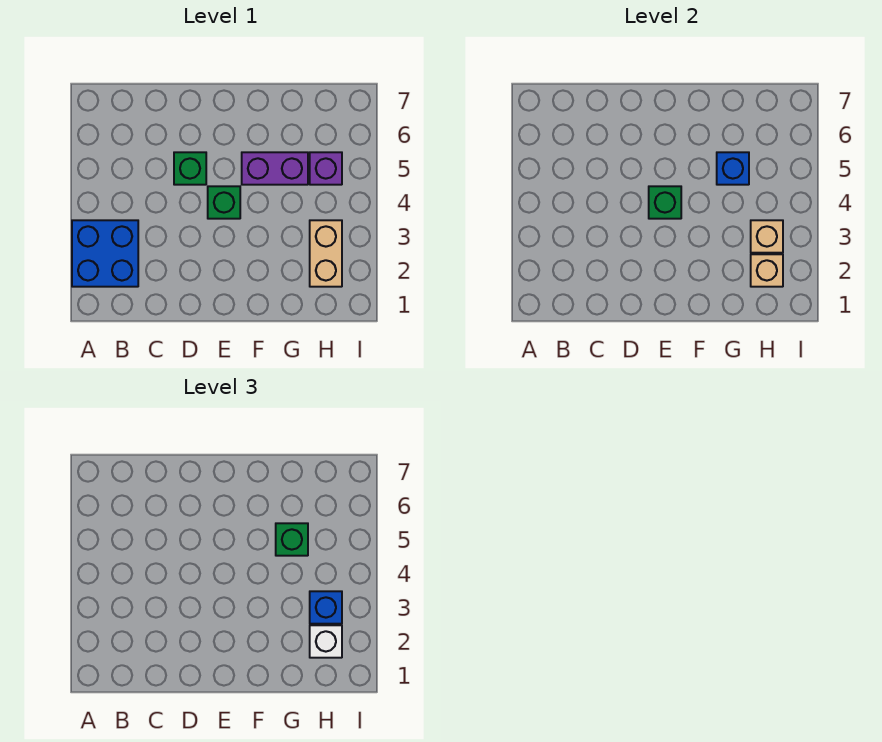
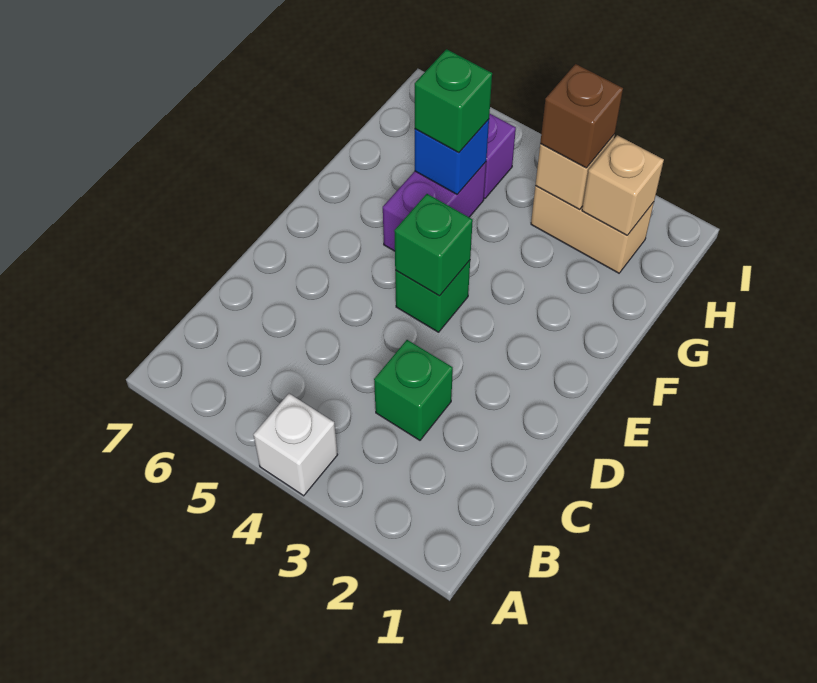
blue brick A2:B3 level 1 -> none
green brick D5 level 1 -> green brick C3 level 1
white brick H2 level 3 -> white brick A4 level 1
blue brick H3 level 3 -> brown brick H3 level 3

